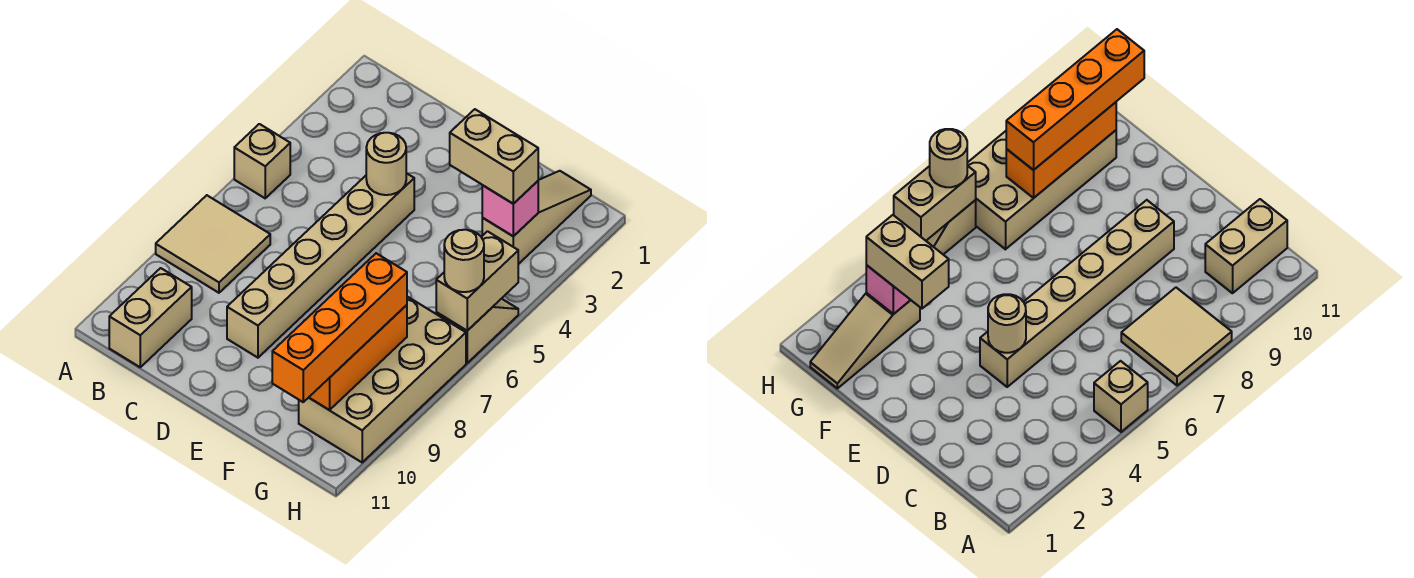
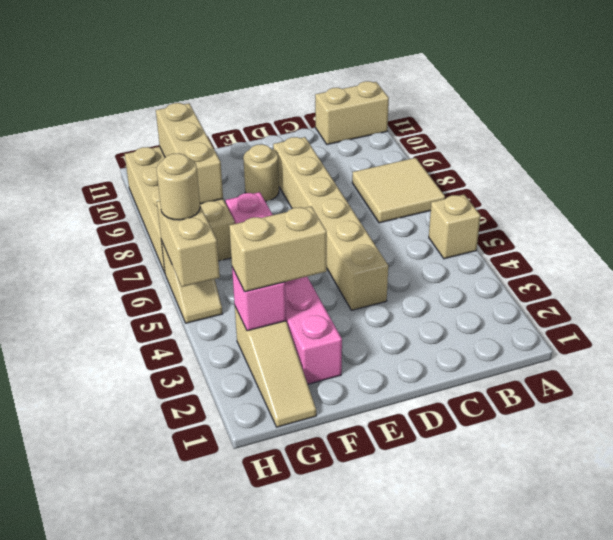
tan brick B10:B11 level 1 -> tan brick A11:B11 level 1
tan round brick D4 level 2 -> tan round brick E9 level 1
none -> pink brick F2:F7 level 1
orange brick G8:G10 level 2 -> tan brick G8:G10 level 2
orange brick G8:G11 level 3 -> none

